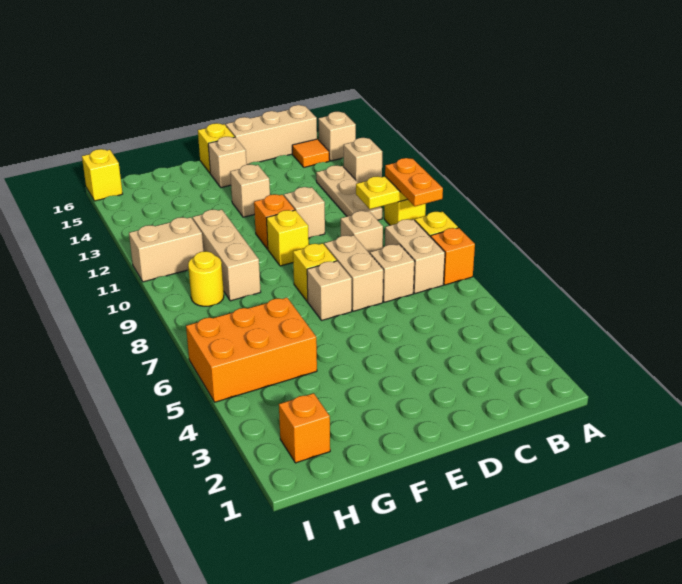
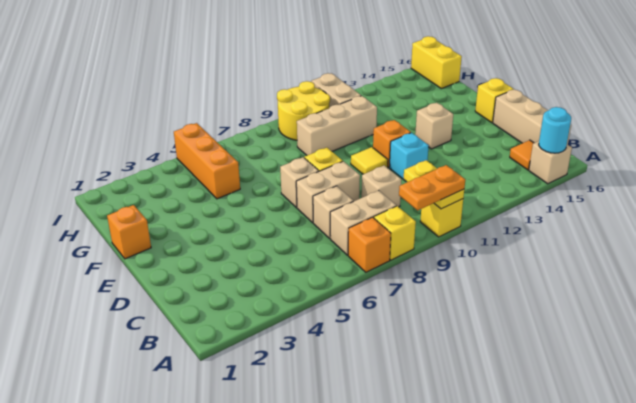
tan brick A13 level 1 -> none
none -> cyan round brick A15 level 2
tan plate B11:B13 level 1 -> none
tan brick D11 level 1 -> cyan brick D11 level 1
yellow brick E10 level 1 -> yellow tile E10 level 1
tan brick E15 level 1 -> none
orange brick G5:I6 level 1 -> orange brick G5:I5 level 1
orange brick H2 level 1 -> orange brick F1 level 1
yellow round brick H9 level 1 -> yellow round brick H9:I10 level 1
yellow brick I16 level 1 -> yellow brick H16:I16 level 1

